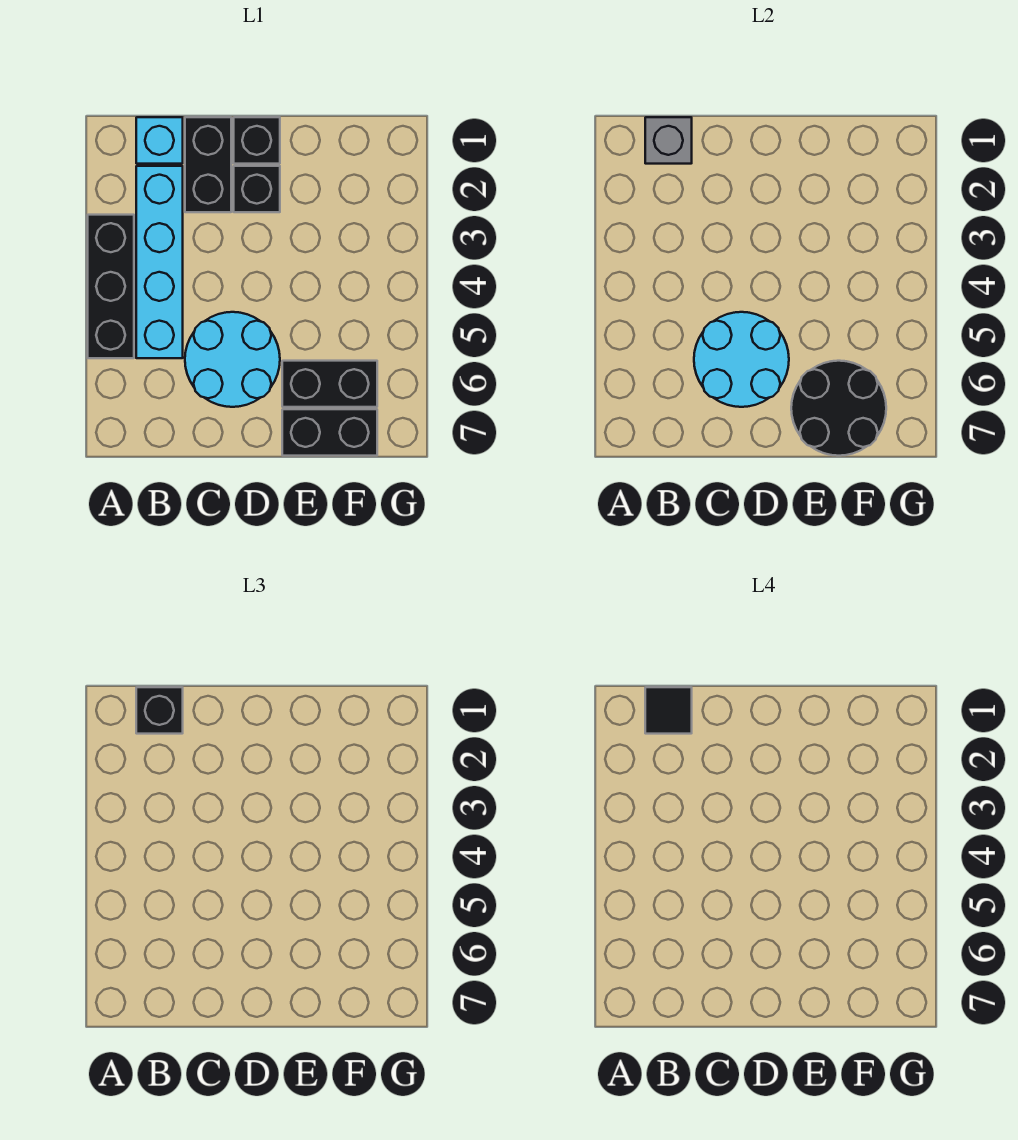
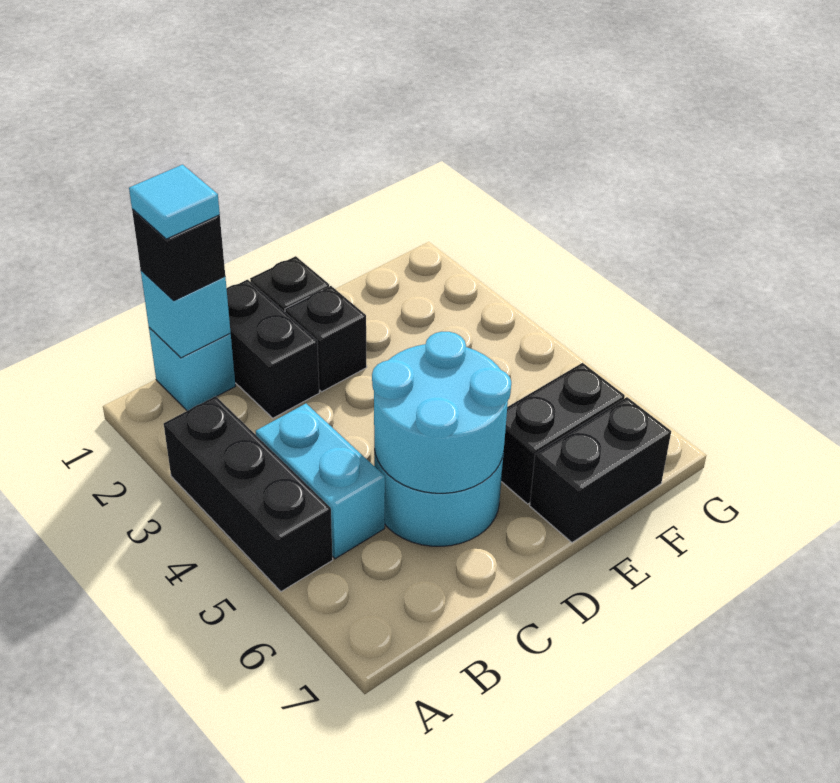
grey brick B1 level 2 -> cyan brick B1 level 2
black tile B1 level 4 -> cyan tile B1 level 4
cyan brick B2:B5 level 1 -> cyan brick B4:B5 level 1
black round brick E6:F7 level 2 -> none

